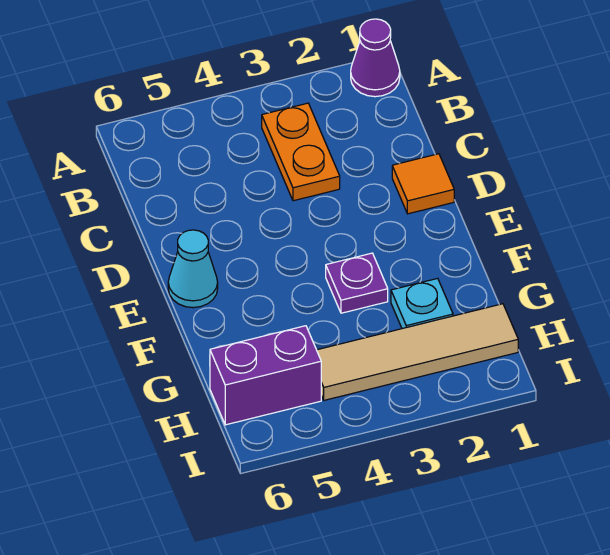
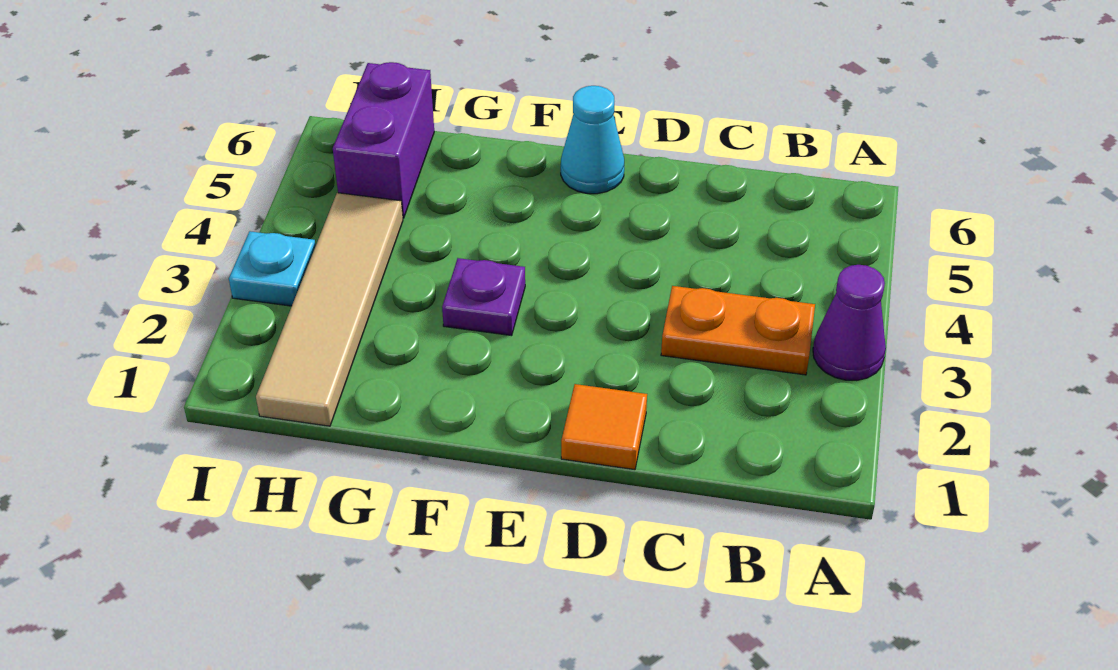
purple cone A1 level 1 -> purple cone A3 level 1
cyan plate G2 level 1 -> cyan plate I3 level 1

